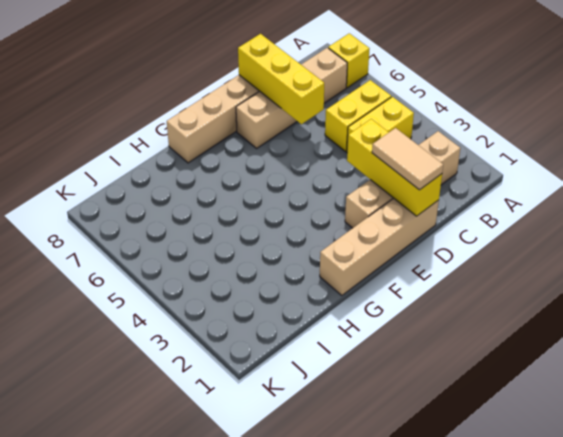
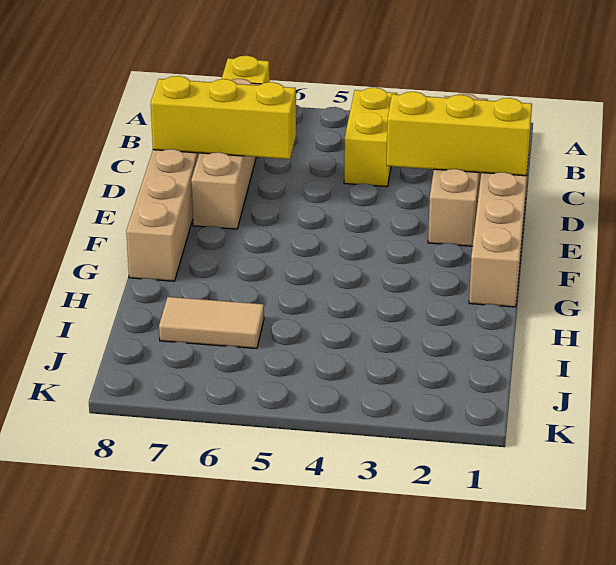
yellow brick B5:C5 level 1 -> none
tan tile D1:D2 level 3 -> tan tile I6:I7 level 1

